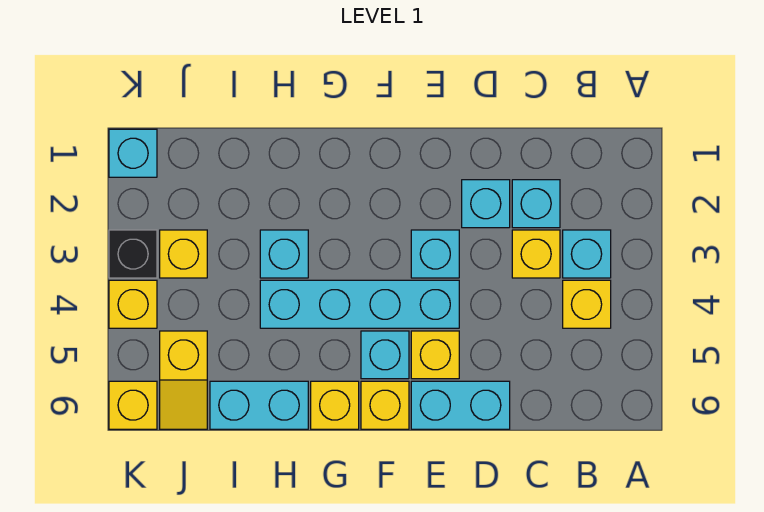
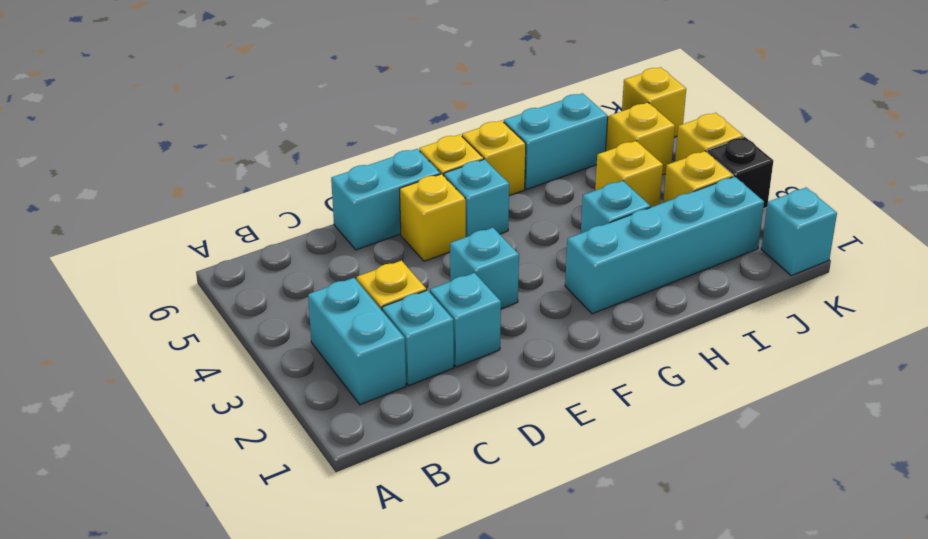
cyan brick B3 level 1 -> cyan brick B2:B3 level 1
yellow brick B4 level 1 -> yellow brick I4 level 1
cyan brick E4:H4 level 1 -> cyan brick G2:J2 level 1

